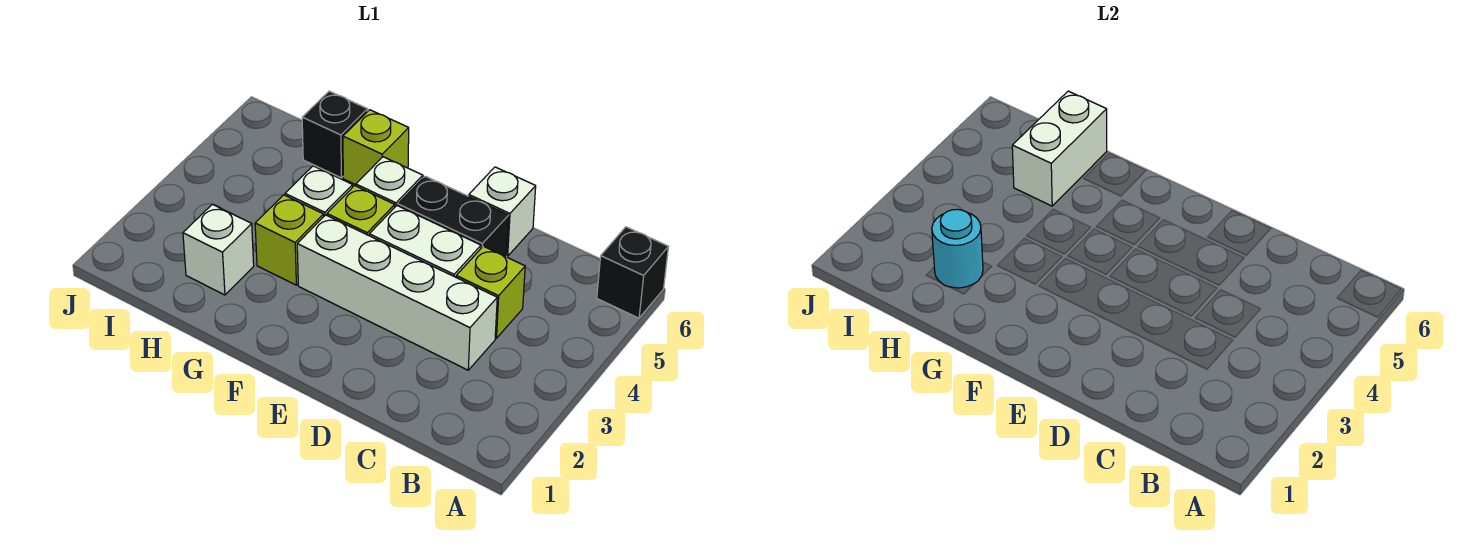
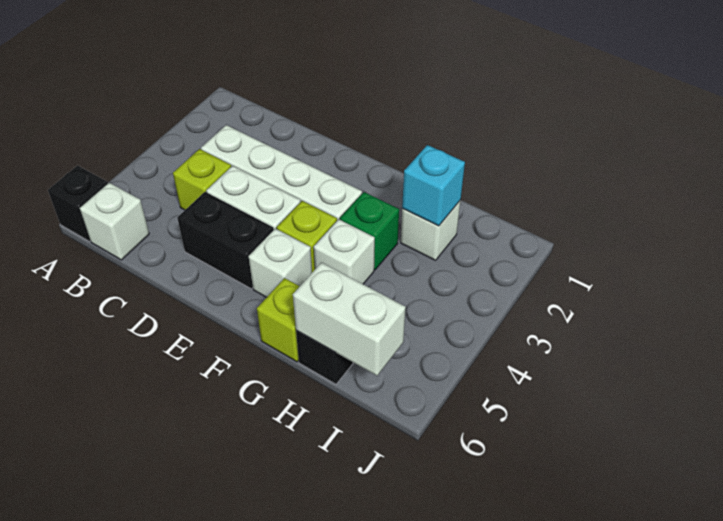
white brick D6 level 1 -> white brick B6 level 1
lime brick G3 level 1 -> green brick G3 level 1
cyan round brick H2 level 2 -> cyan brick H2 level 2
white brick H5:H6 level 2 -> white brick H6:I6 level 2

